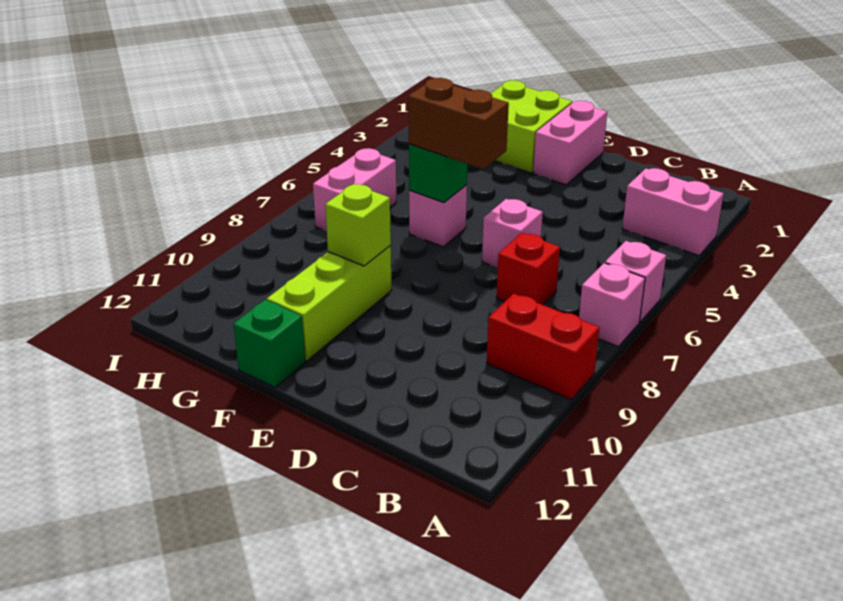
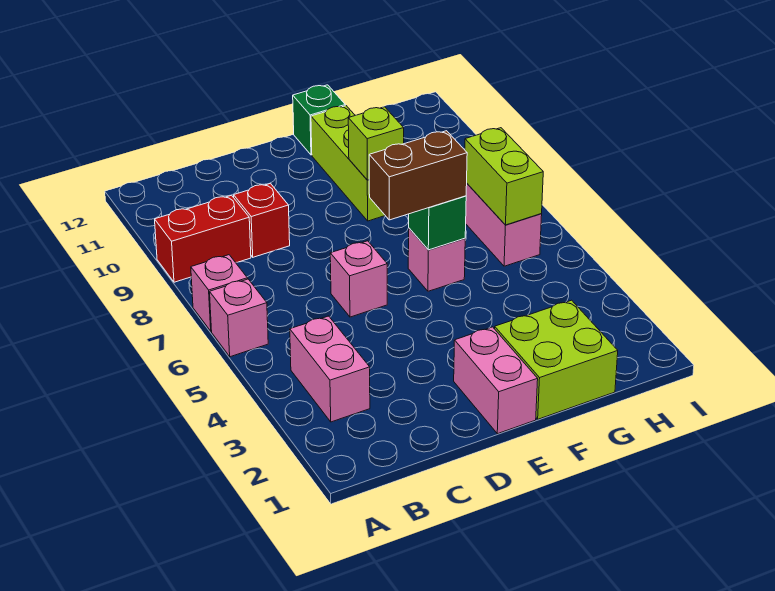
pink brick A3:B3 level 1 -> pink brick B3:B4 level 1
red brick C7 level 1 -> red brick C9 level 1
none -> lime brick H6:H7 level 2

